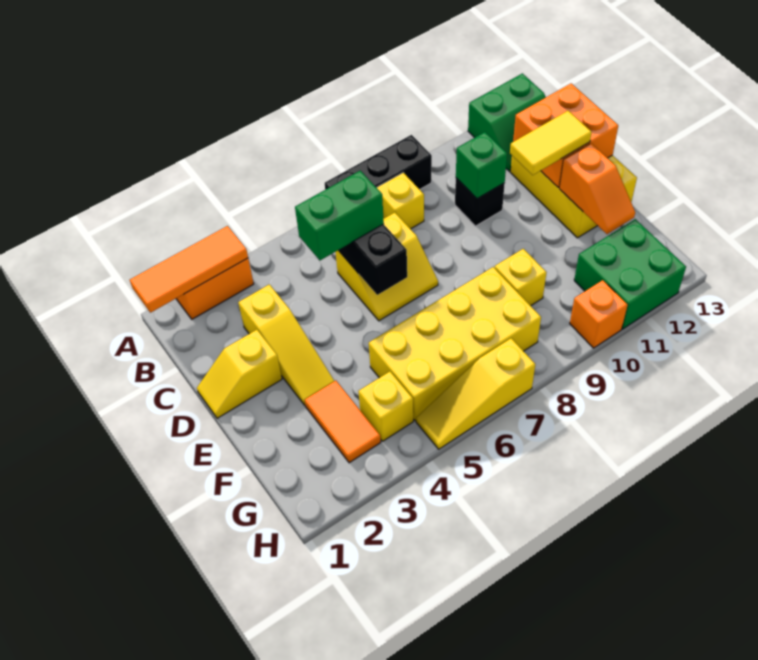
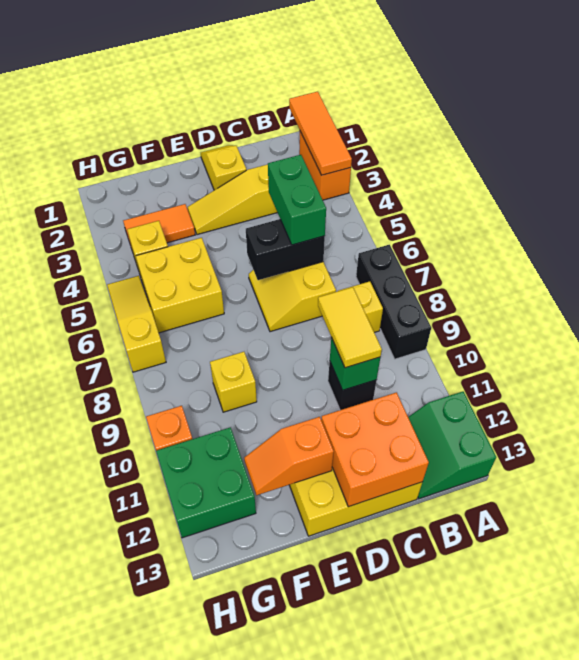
yellow tile D11:D12 level 3 -> yellow tile C9:C10 level 3
yellow brick F5:G8 level 1 -> yellow brick F5:G6 level 1

